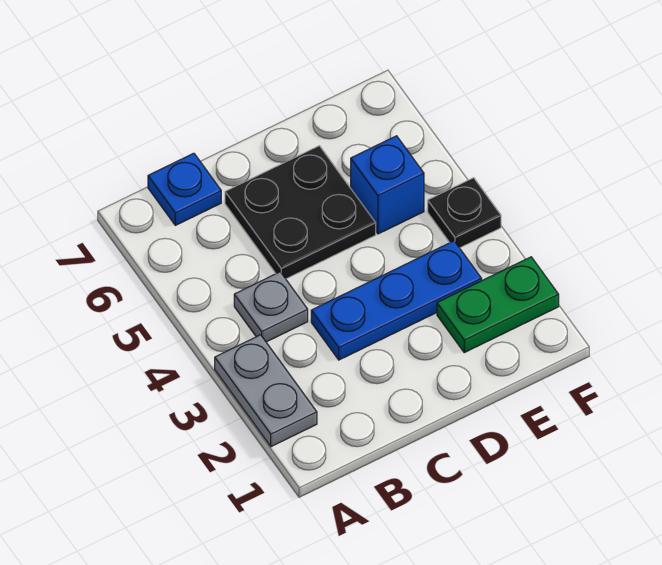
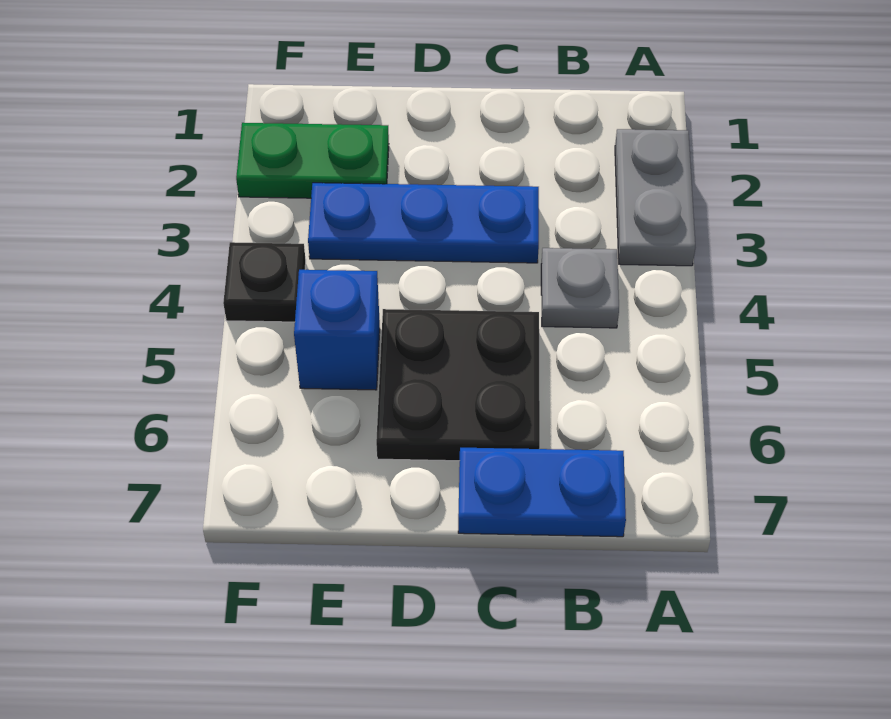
blue plate B7 level 1 -> blue plate B7:C7 level 1

